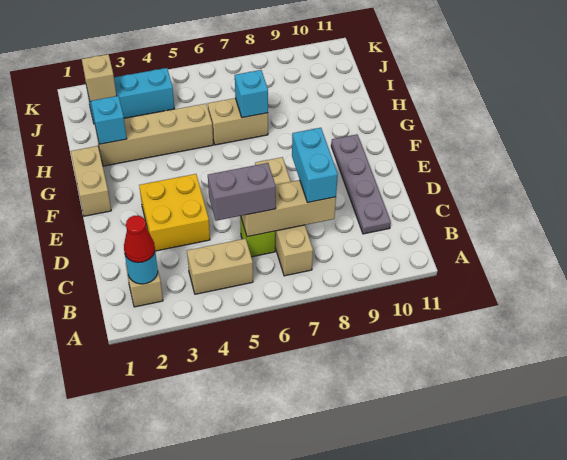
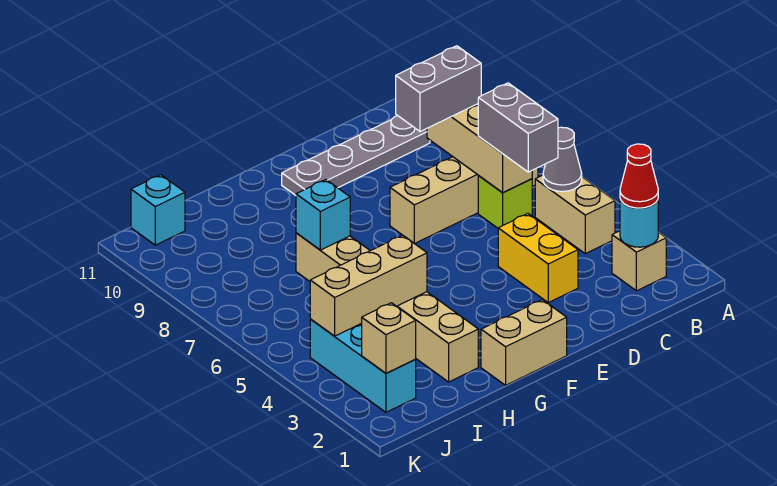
none -> grey cone B5 level 2
cyan brick C8:D8 level 3 -> grey brick C8:D8 level 3
yellow brick D3:E4 level 1 -> yellow brick D3:D4 level 1
cyan brick H2 level 2 -> cyan brick J11 level 1
none -> tan brick H4:J4 level 2

